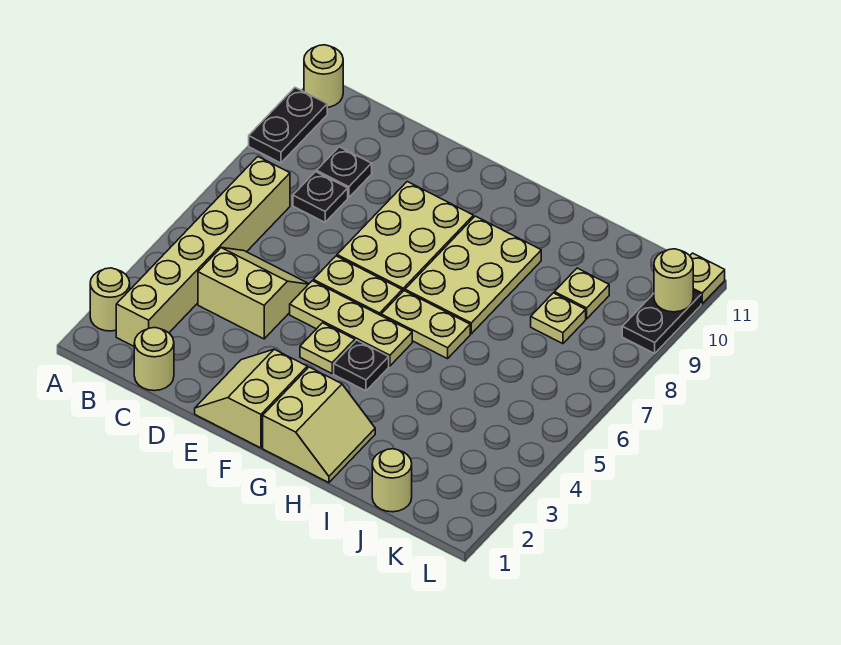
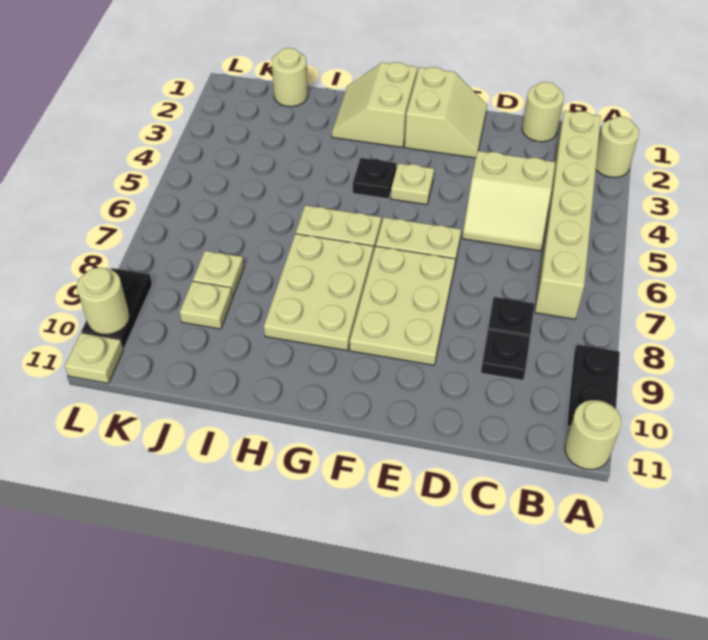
tan plate E5:G5 level 1 -> none

